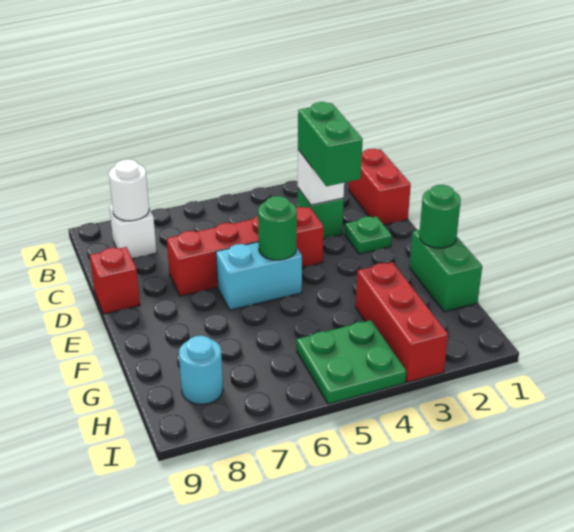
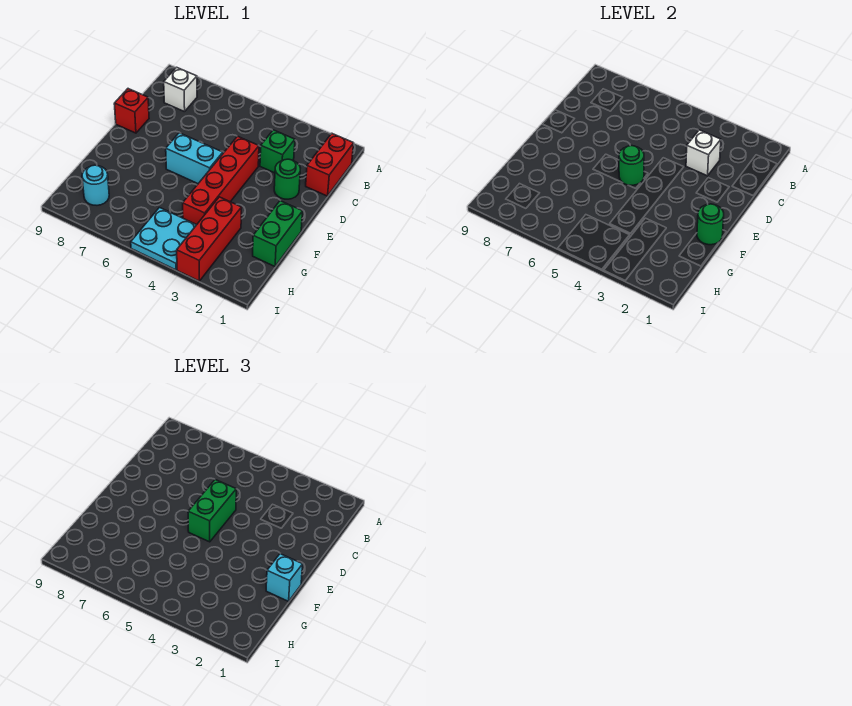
white round brick B8 level 2 -> none
green brick C3:D3 level 3 -> green brick D5:E5 level 3
green plate D2 level 1 -> green round brick D2 level 1
red brick D4:D7 level 1 -> red brick D4:G4 level 1
none -> cyan brick F1 level 3
green plate H4:I5 level 1 -> cyan plate H4:I5 level 1

